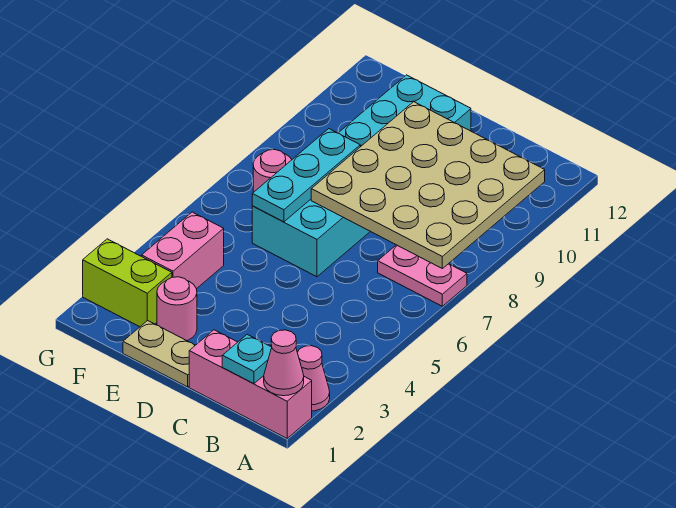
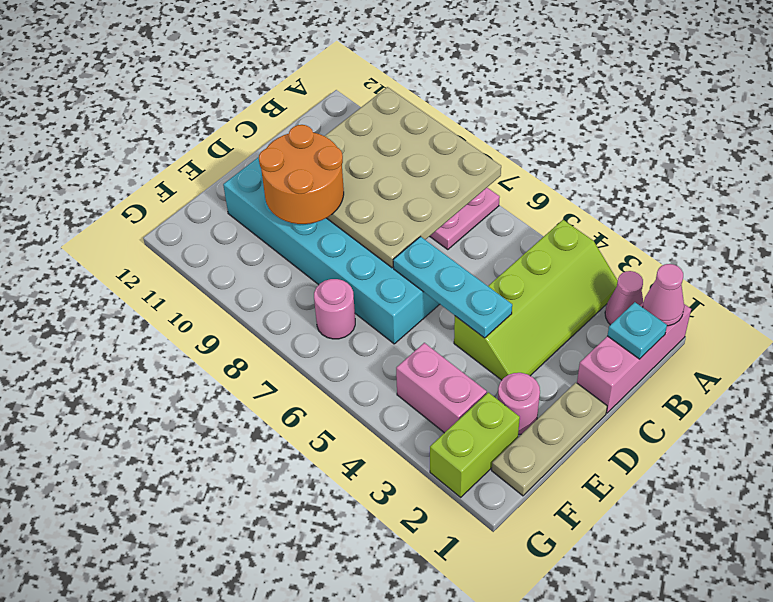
none -> lime slope A3:D4 level 1 top 4
tan plate D1:E1 level 1 -> tan plate D1:F1 level 1
none -> orange round brick D9:E10 level 3
cyan plate E6:E8 level 2 -> cyan plate D4:D6 level 2

